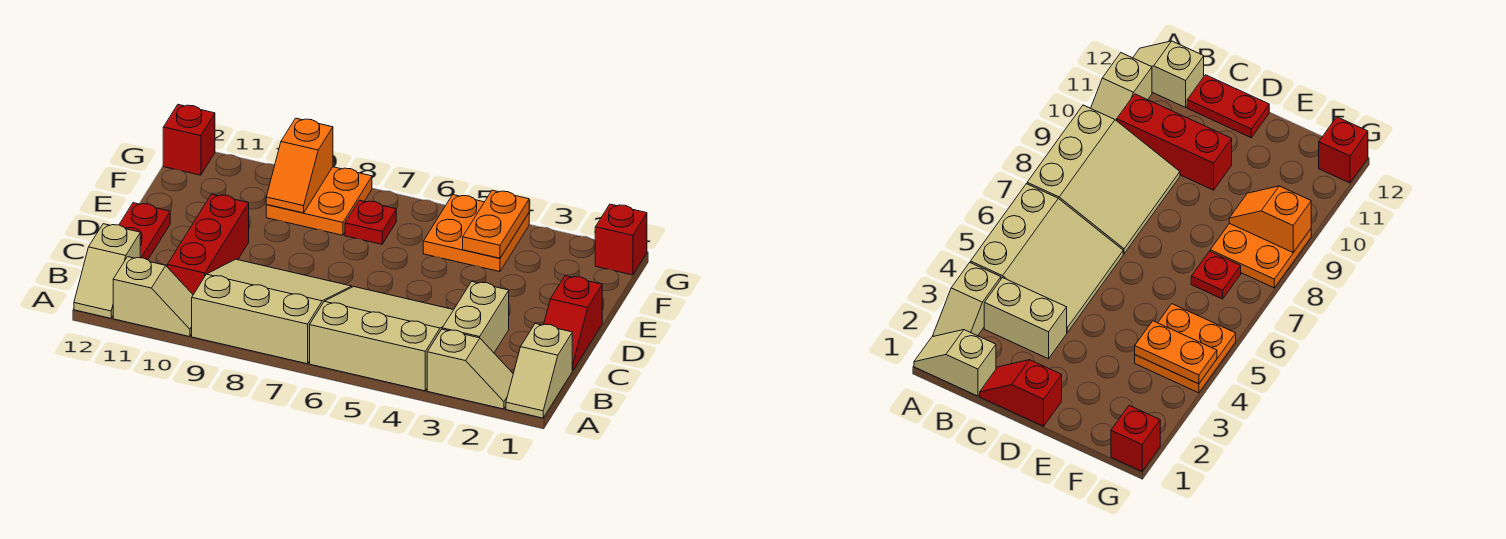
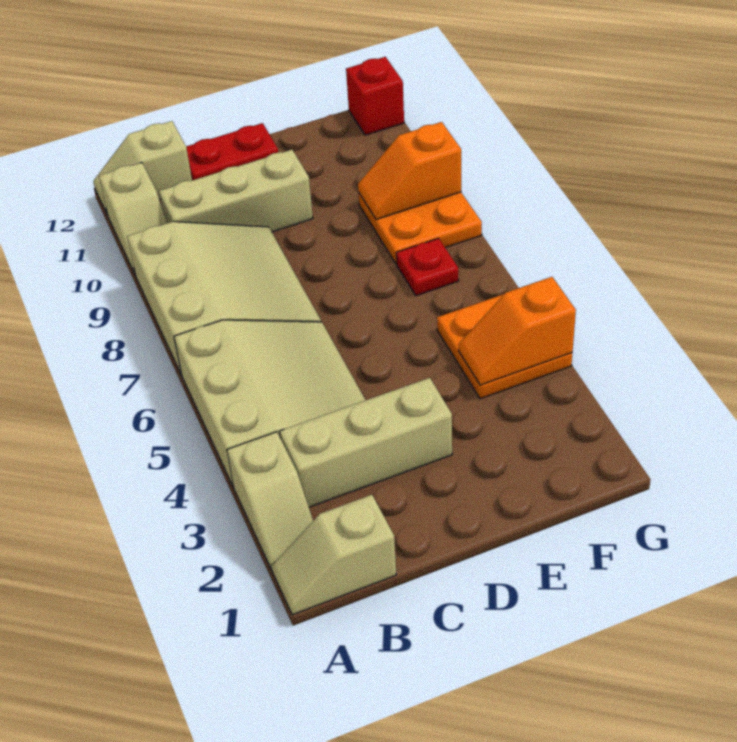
tan brick B3:C3 level 1 -> tan brick B3:D3 level 1
red brick B10:D10 level 1 -> tan brick B10:D10 level 1
red slope C1:D1 level 1 top D -> none
orange plate F4:G4 level 2 -> orange slope F4:G4 level 2 top G
red brick G1 level 1 -> none

